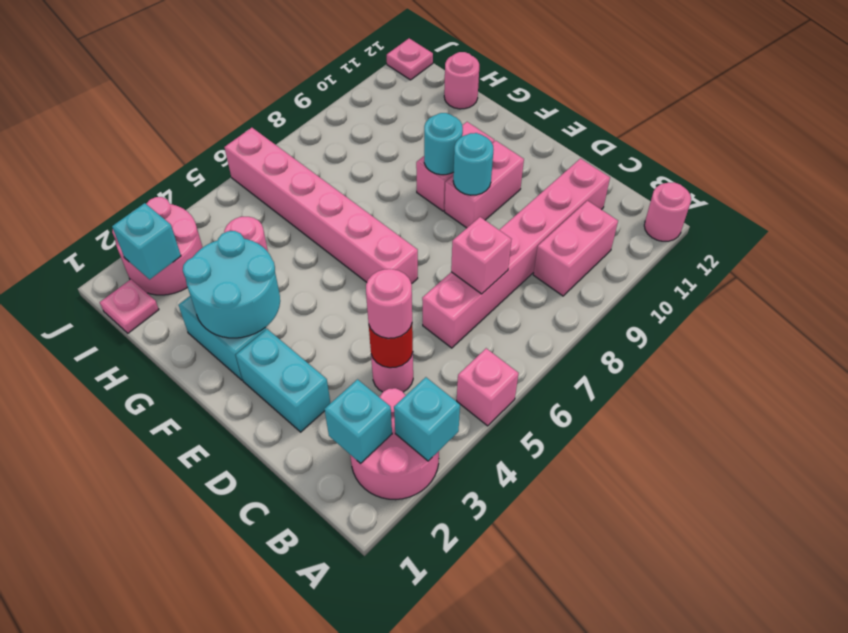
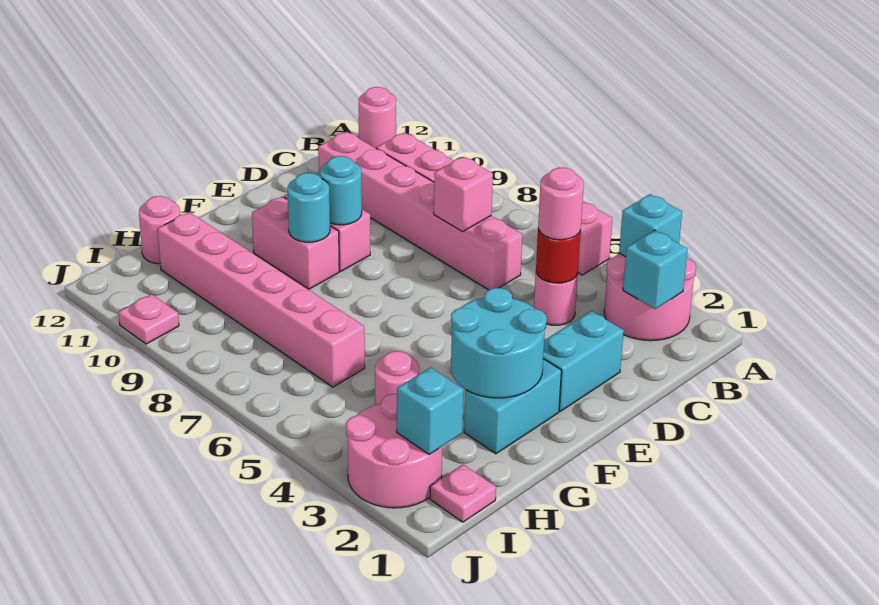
pink brick E6:J6 level 1 -> pink brick H6:H11 level 1
pink plate J12 level 1 -> pink plate J10 level 1

